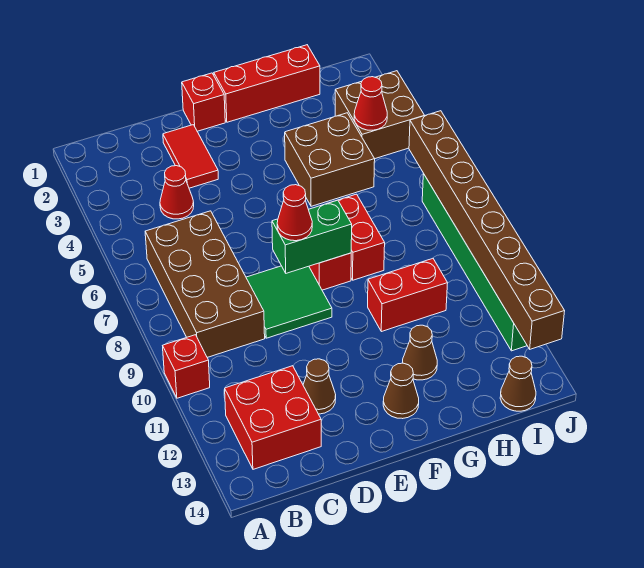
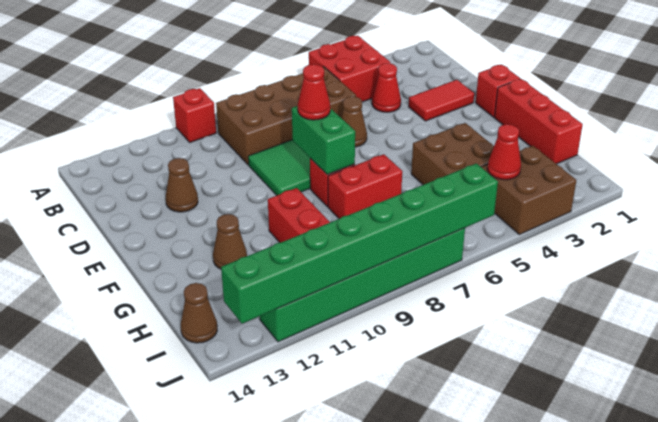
red brick B12:C13 level 1 -> red brick A4:B5 level 1
brown cone F13 level 1 -> brown cone D6 level 1
brown brick J6:J13 level 2 -> green brick J6:J13 level 2

